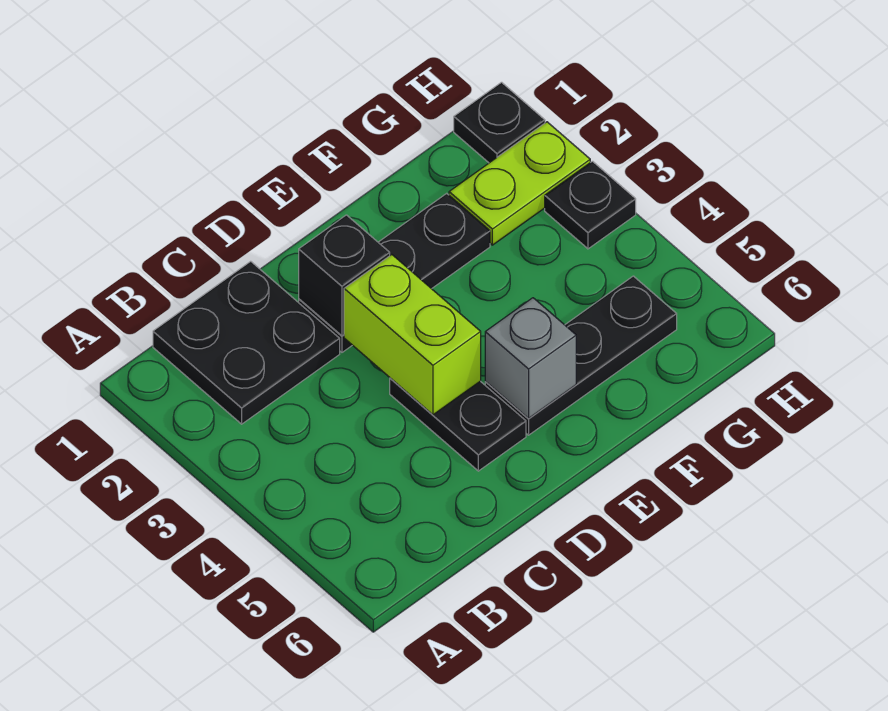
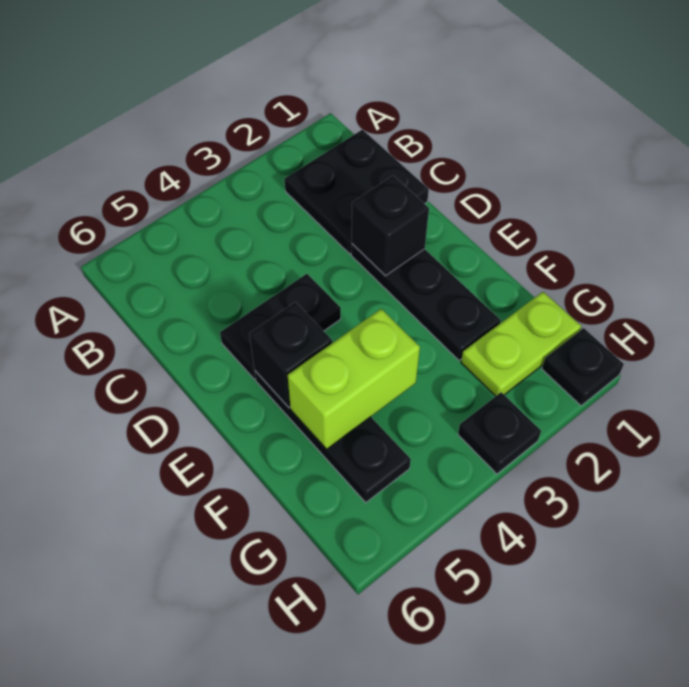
lime brick D3:D4 level 2 -> lime brick F4:F5 level 2
grey brick E5 level 2 -> black brick E5 level 2
lime plate G2:H2 level 1 -> lime plate G1:G2 level 1

